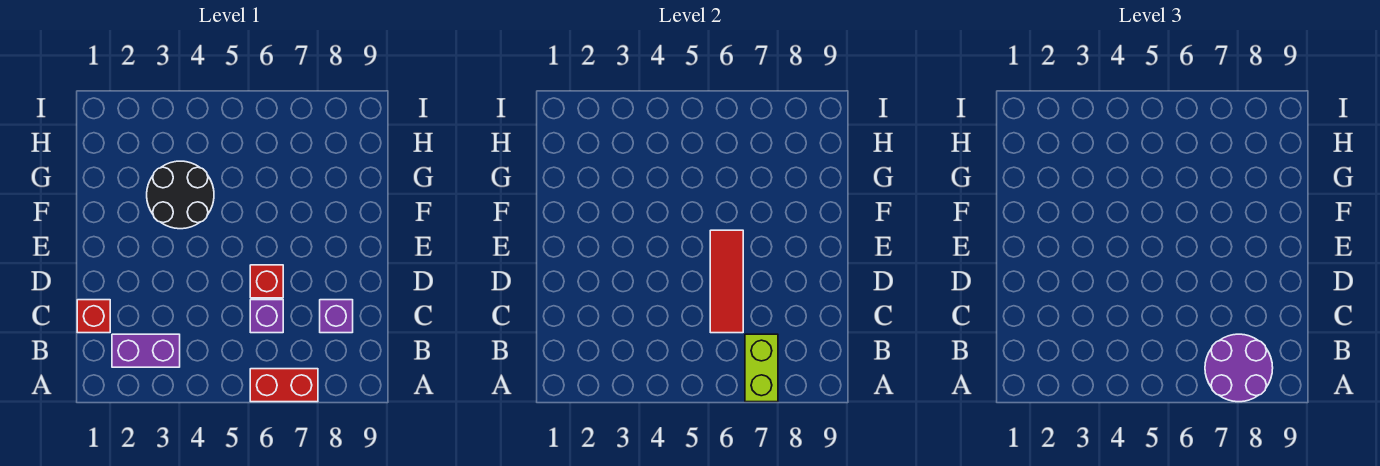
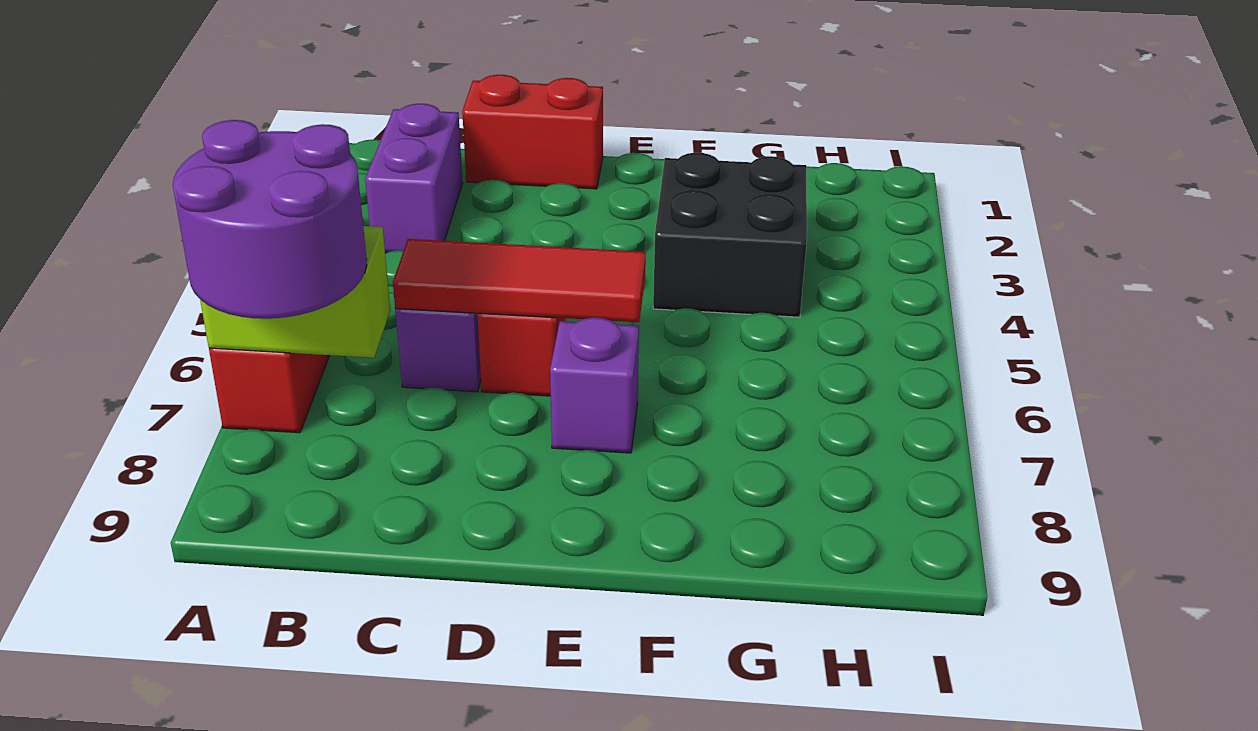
red brick C1 level 1 -> red brick C1:D1 level 1
purple brick C8 level 1 -> purple brick E7 level 1
black round brick F3:G4 level 1 -> black brick F3:G4 level 1

